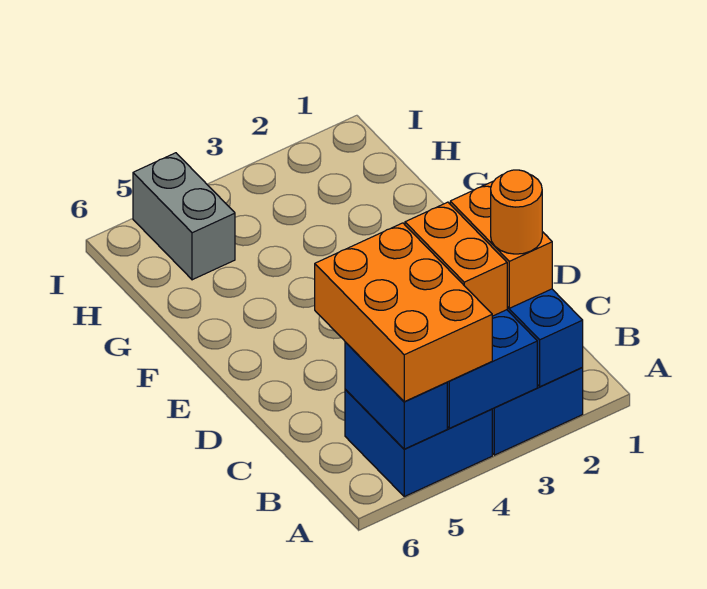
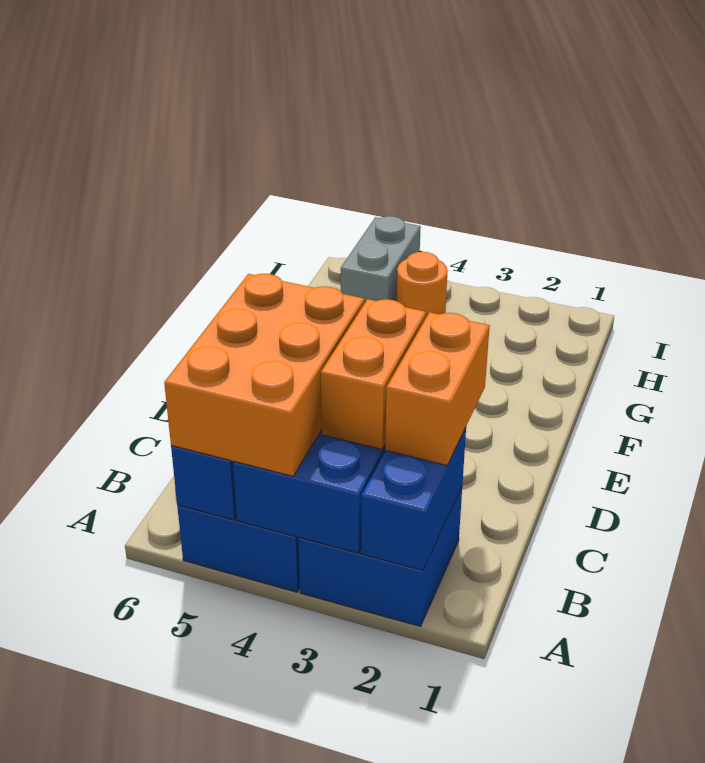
orange round brick B2 level 4 -> orange round brick H4 level 1

